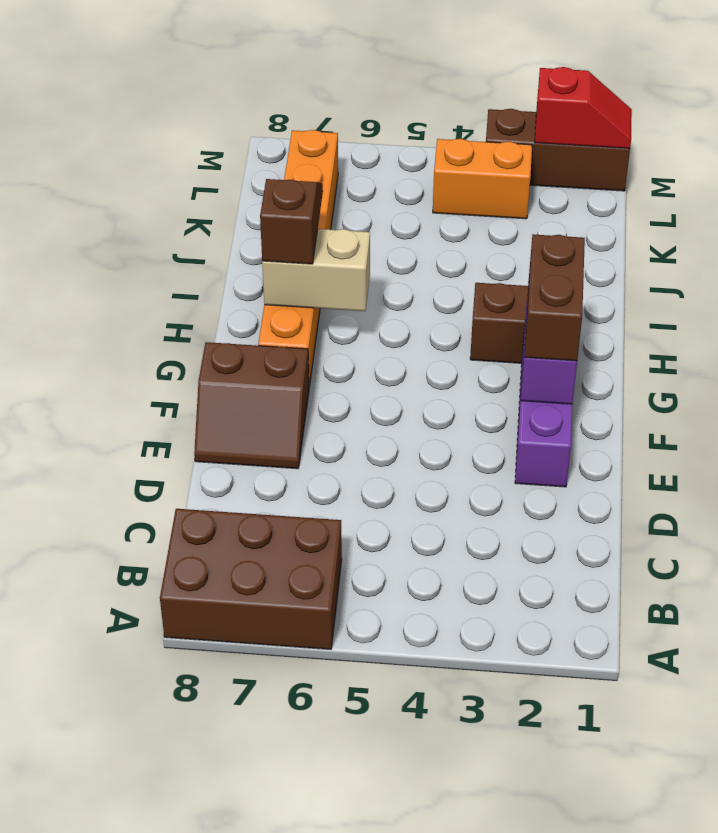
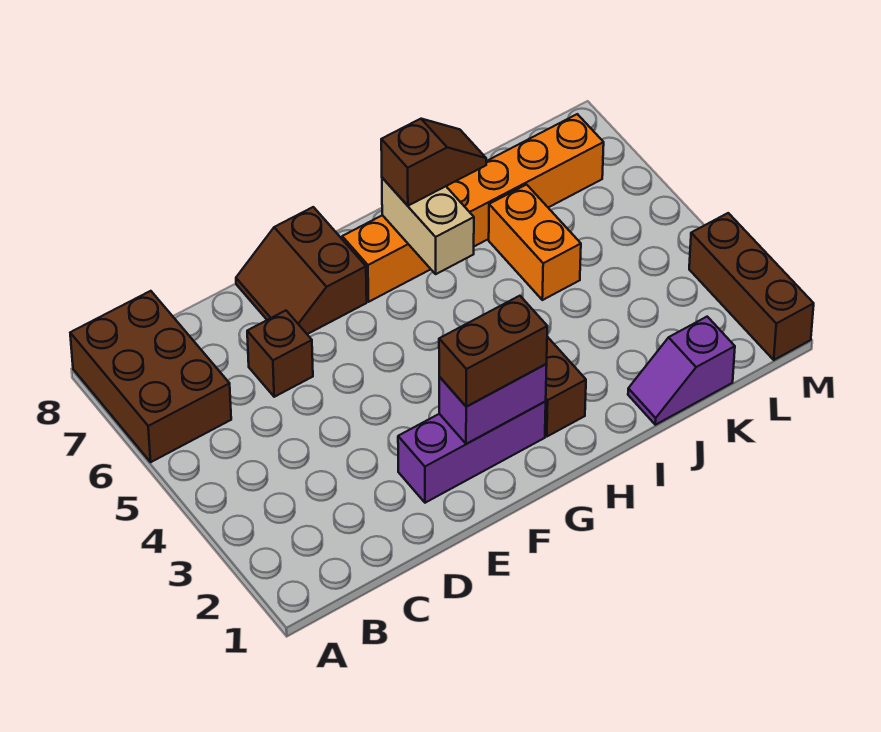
none -> brown brick D6 level 1
none -> purple slope J1:K1 level 1 top K
orange brick L3:L4 level 1 -> orange brick J5:J6 level 1
red slope M1:M2 level 2 top 2 -> none

